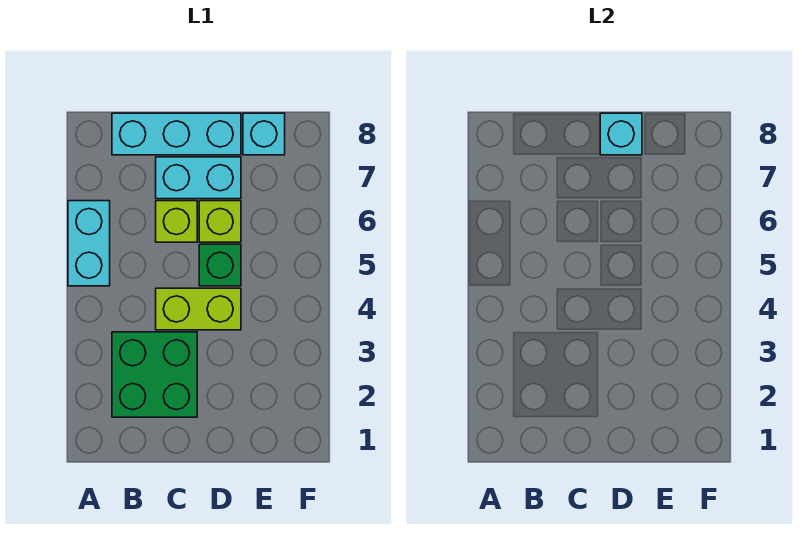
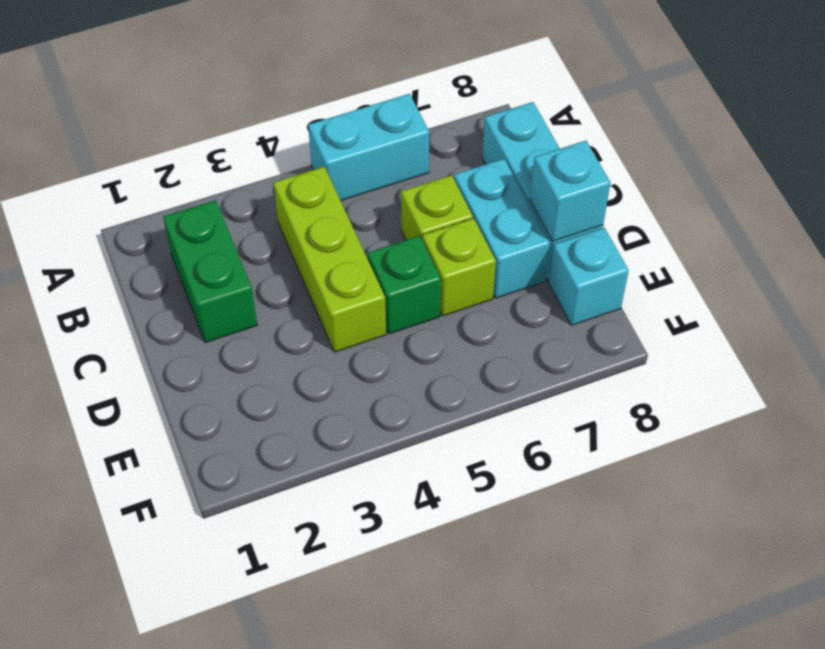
green brick B2:C3 level 1 -> green brick B2:C2 level 1
lime brick C4:D4 level 1 -> lime brick B4:D4 level 1

